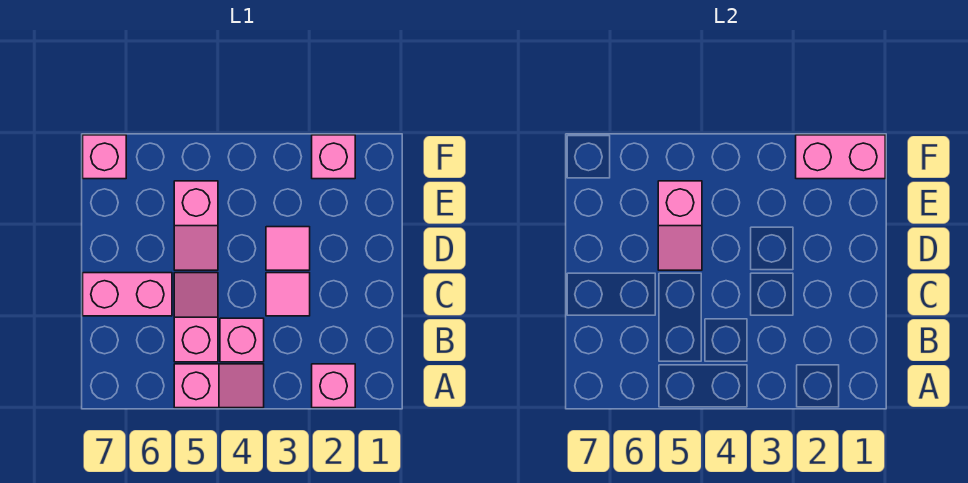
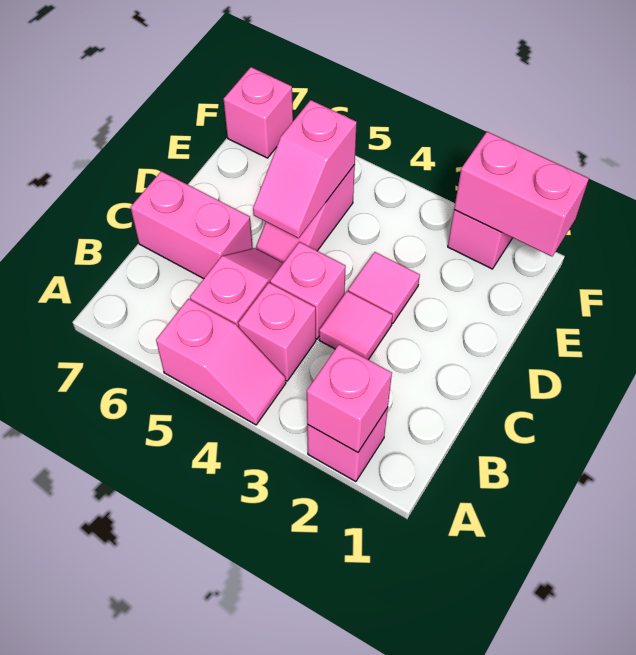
none -> pink brick A2 level 2
none -> pink brick C4 level 1

